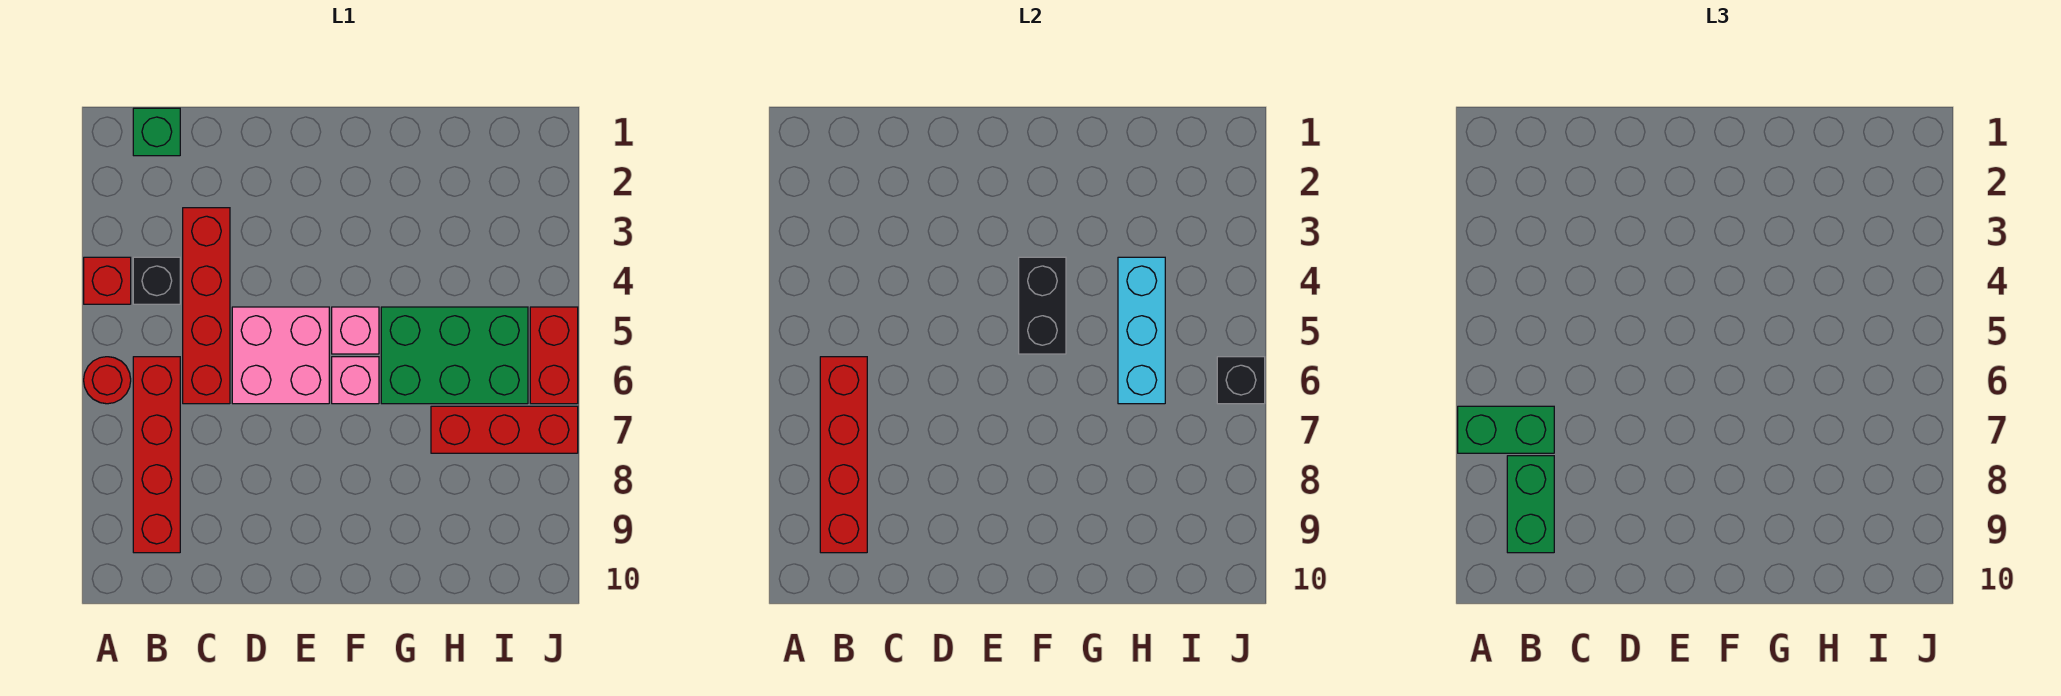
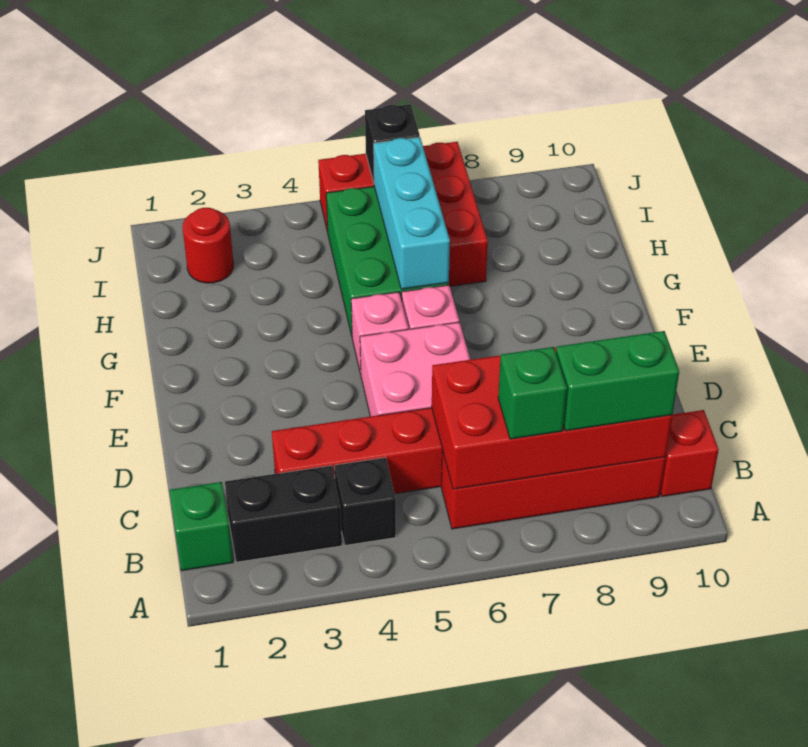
red brick A4 level 1 -> red brick B10 level 1
red round brick A6 level 1 -> red round brick I2 level 1
green brick A7:B7 level 3 -> green brick B7 level 3
red brick B6:B9 level 2 -> red brick B6:C9 level 2
black brick F4:F5 level 2 -> black brick B2:B3 level 1
cyan brick H4:H6 level 2 -> cyan brick G6:I6 level 2

